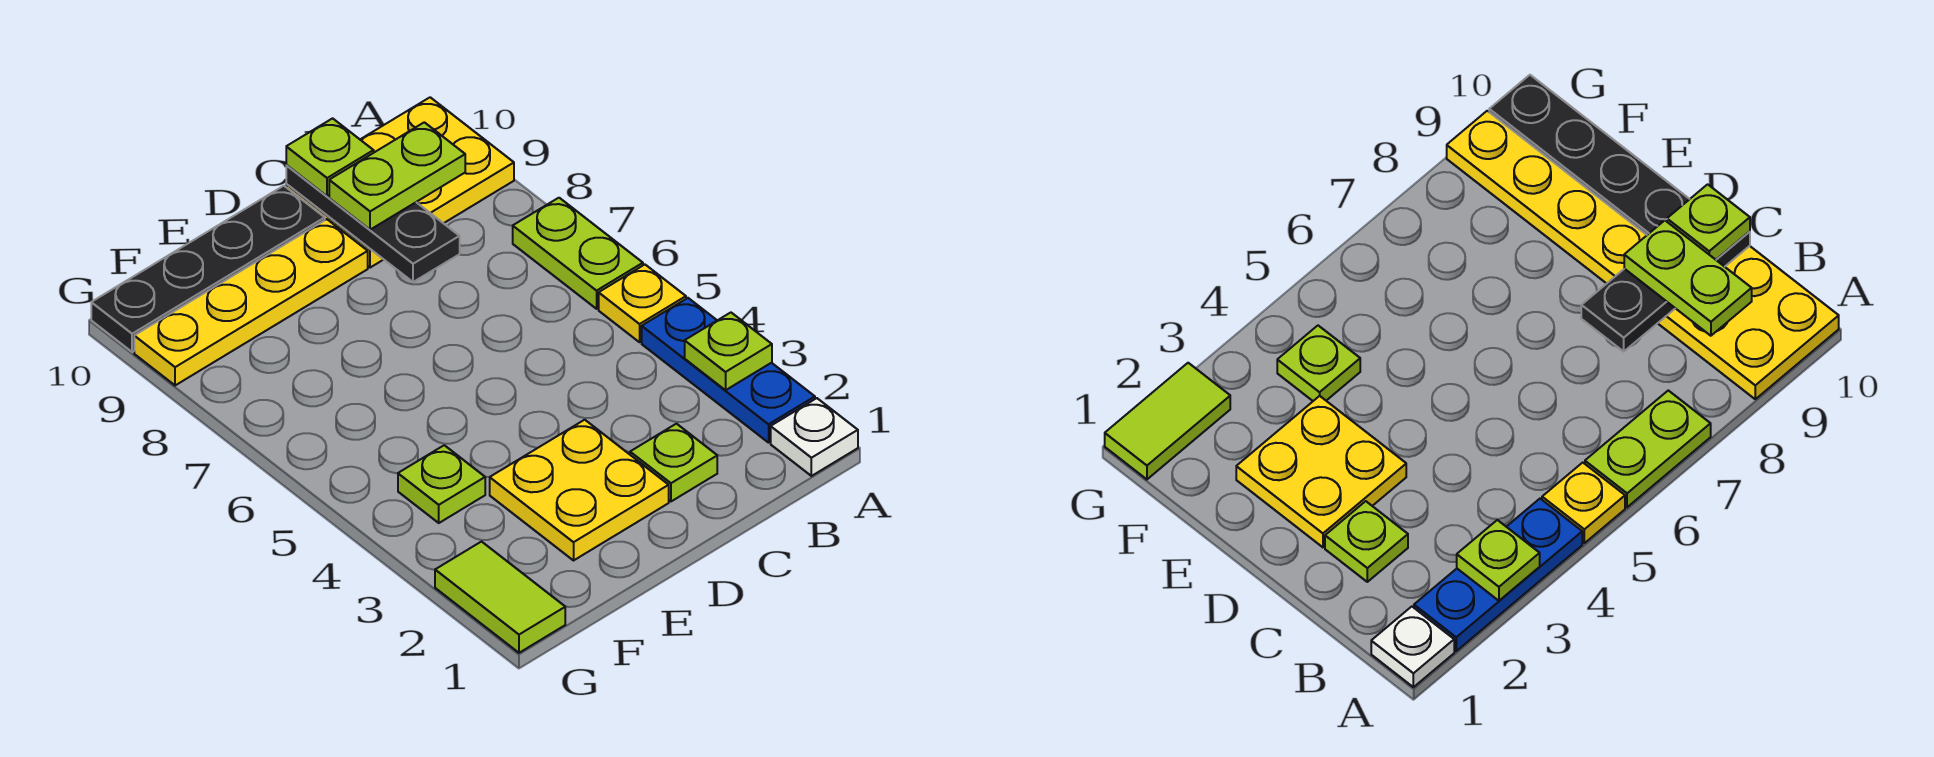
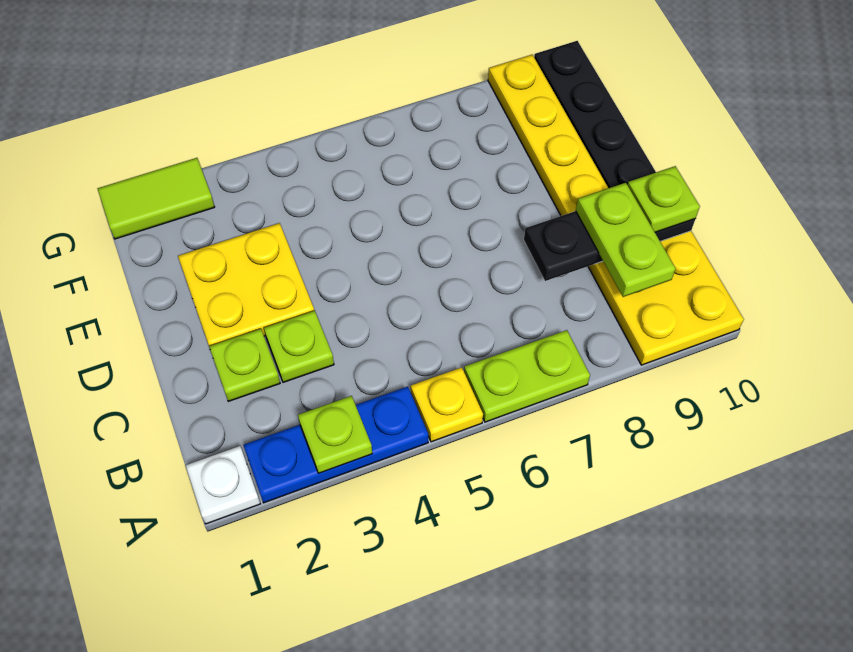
lime plate F4 level 1 -> lime plate C3 level 1

